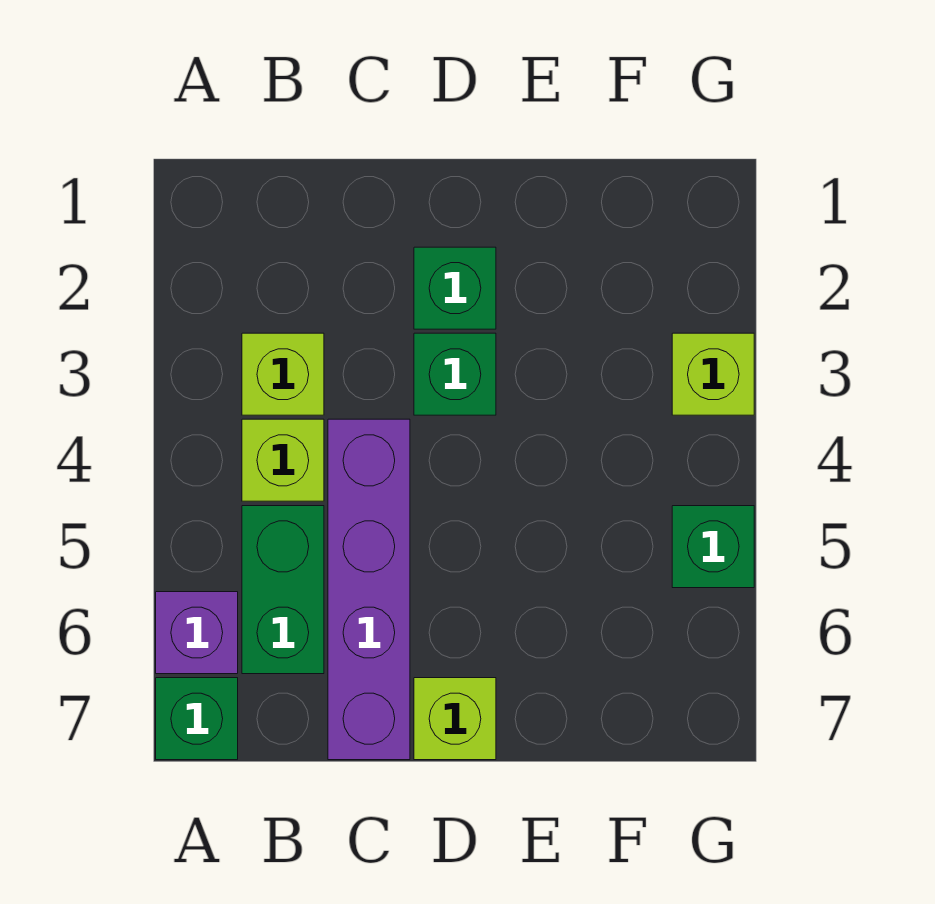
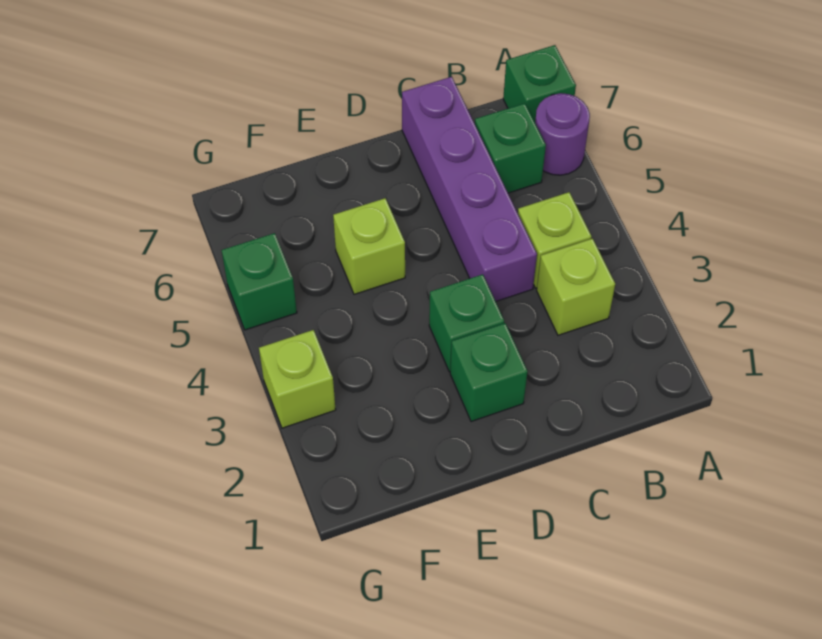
purple brick A6 level 1 -> purple round brick A6 level 1
green brick B5:B6 level 1 -> green brick B6 level 1
lime brick D7 level 1 -> lime brick E5 level 1

